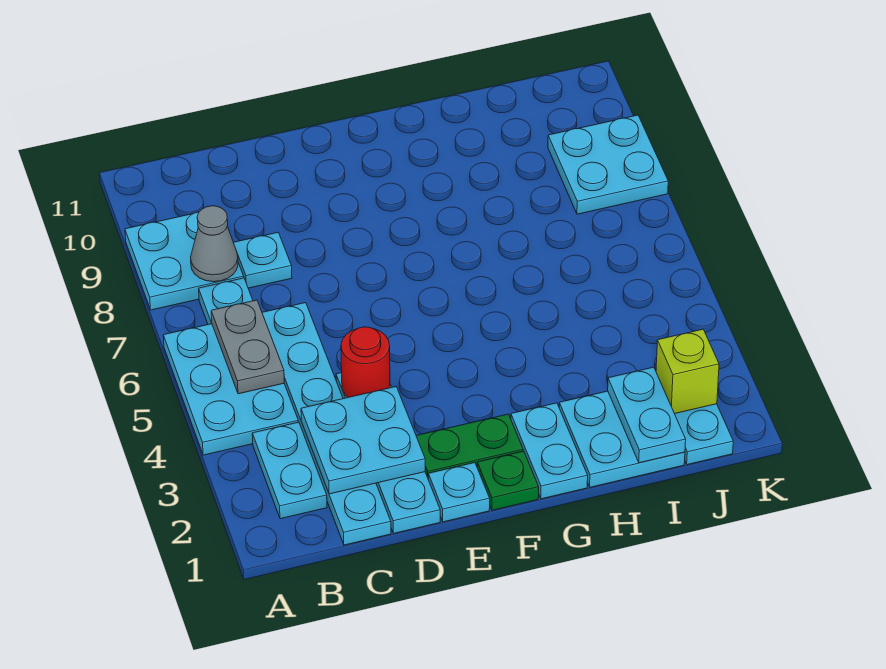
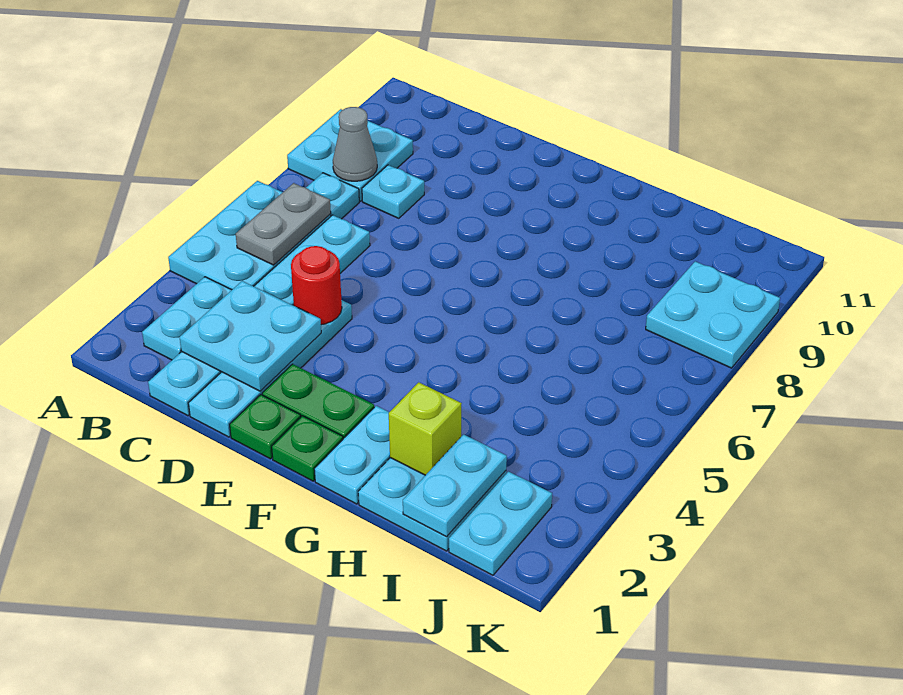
cyan plate E1 level 1 -> green plate E1 level 1
lime brick J2 level 2 -> lime brick H2 level 2

